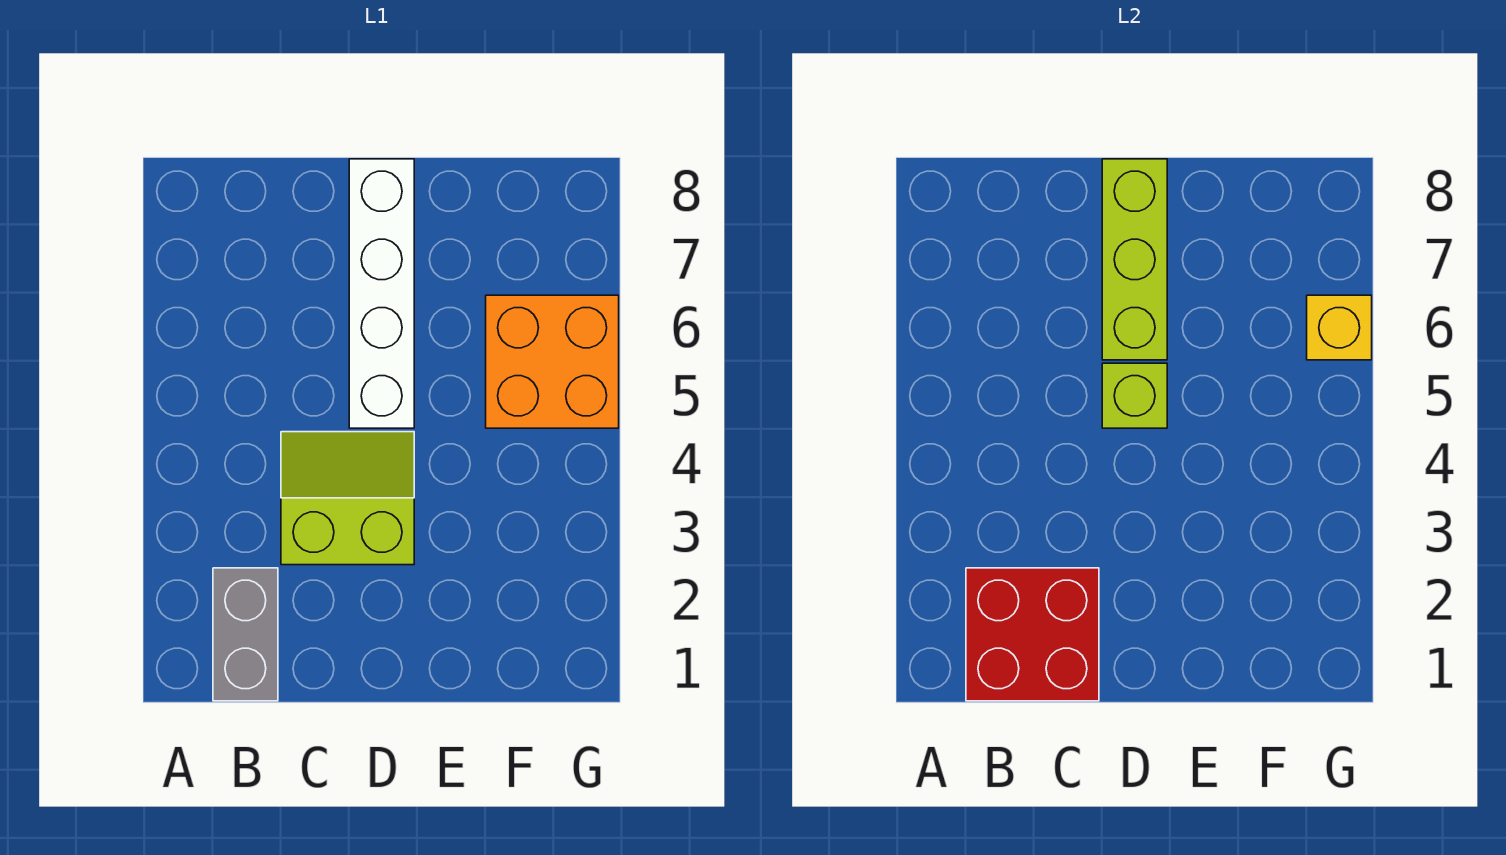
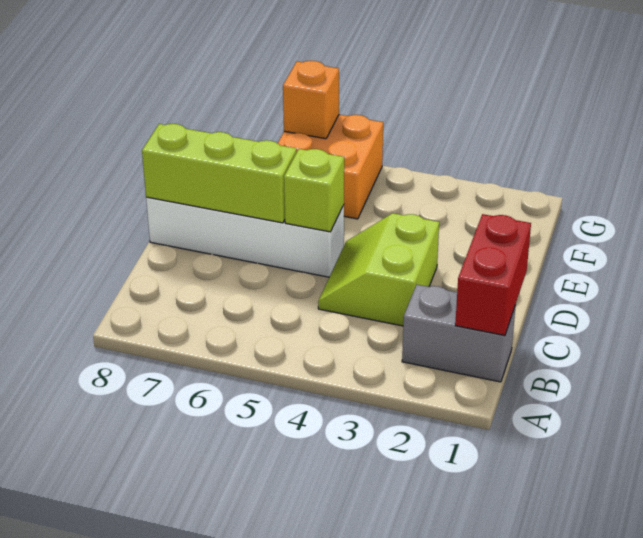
red brick B1:C2 level 2 -> red brick B1:C1 level 2
yellow brick G6 level 2 -> orange brick G6 level 2

